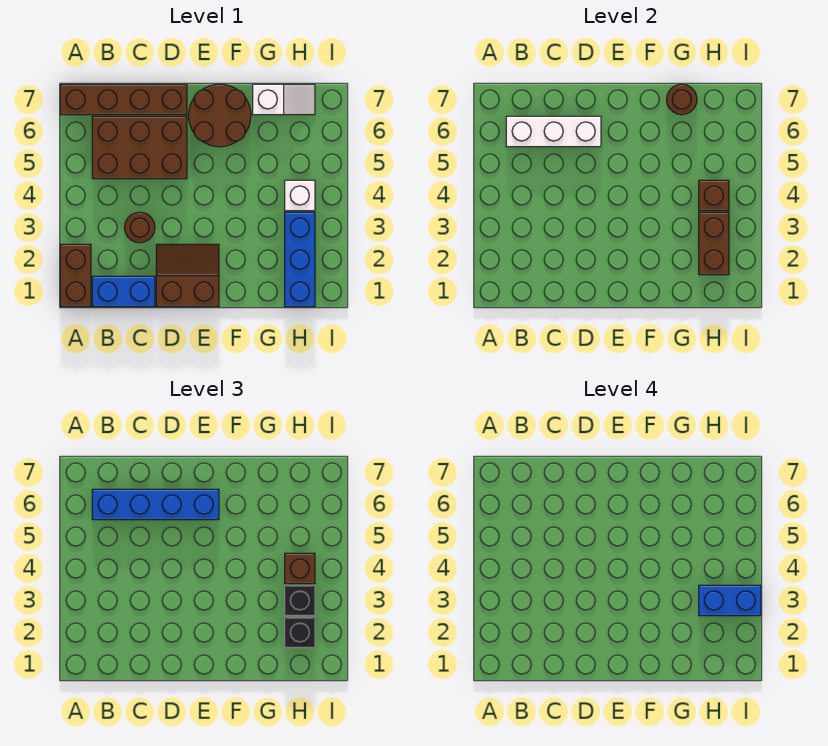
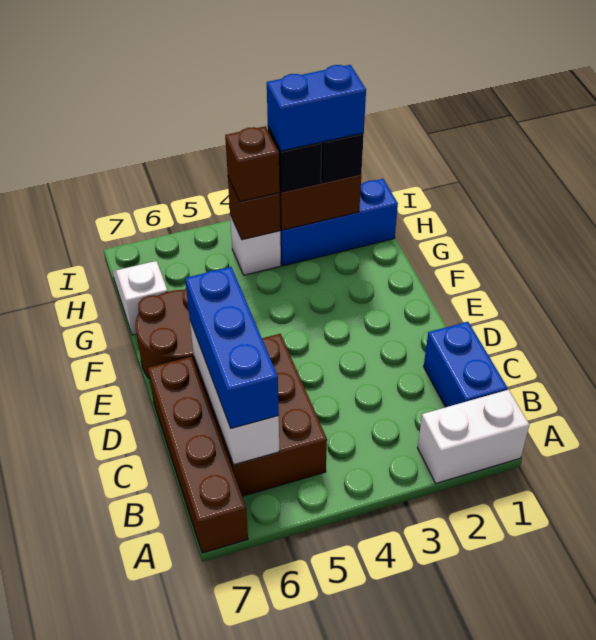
brown brick A1:A2 level 1 -> white brick A1:A2 level 1
blue brick B6:E6 level 3 -> blue brick B6:D6 level 3
brown round brick C3 level 1 -> none
brown slope D1:E2 level 1 top 1 -> none
brown round brick G7 level 2 -> none
blue brick H3:I3 level 4 -> blue brick H2:H3 level 4

